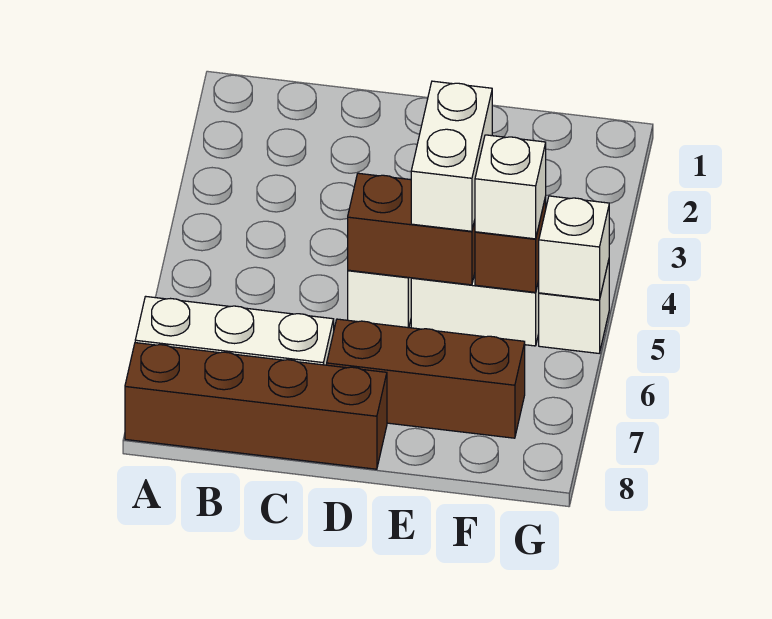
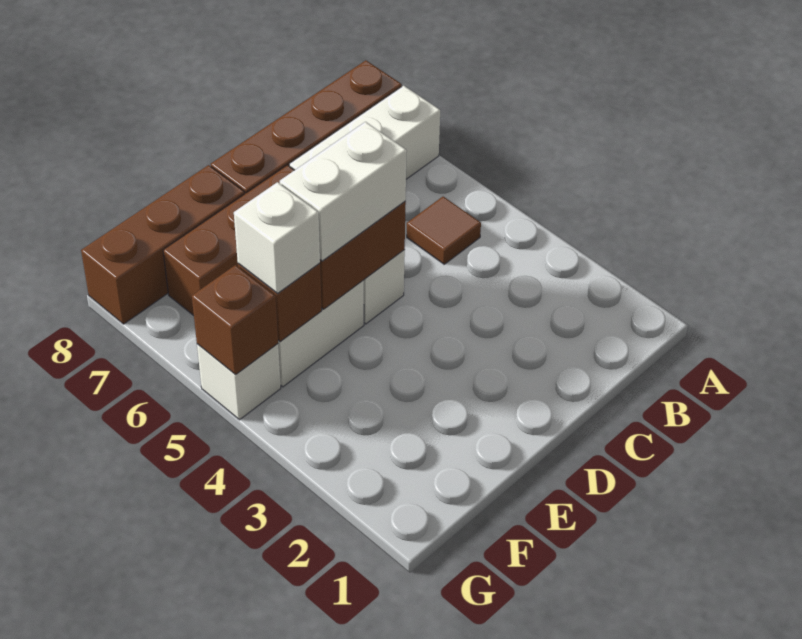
none -> brown tile B5 level 1
white brick E4:E5 level 3 -> white brick D5:E5 level 3
none -> brown brick E8:G8 level 1
white brick G5 level 2 -> brown brick G5 level 2

